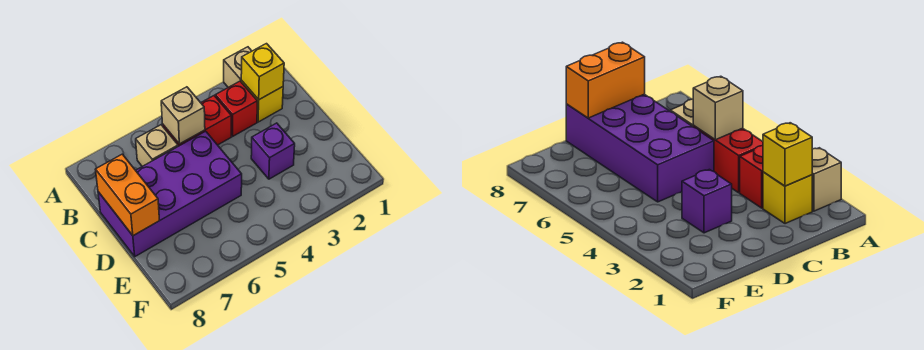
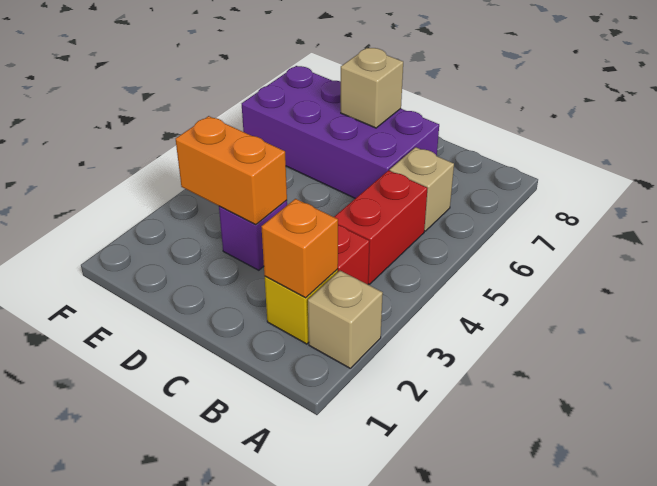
yellow brick B2 level 2 -> orange brick B2 level 2
tan brick B5 level 2 -> tan brick D7 level 2
purple brick C5:D8 level 1 -> purple brick C6:F7 level 1
orange brick C8:D8 level 2 -> orange brick D3:E3 level 2

